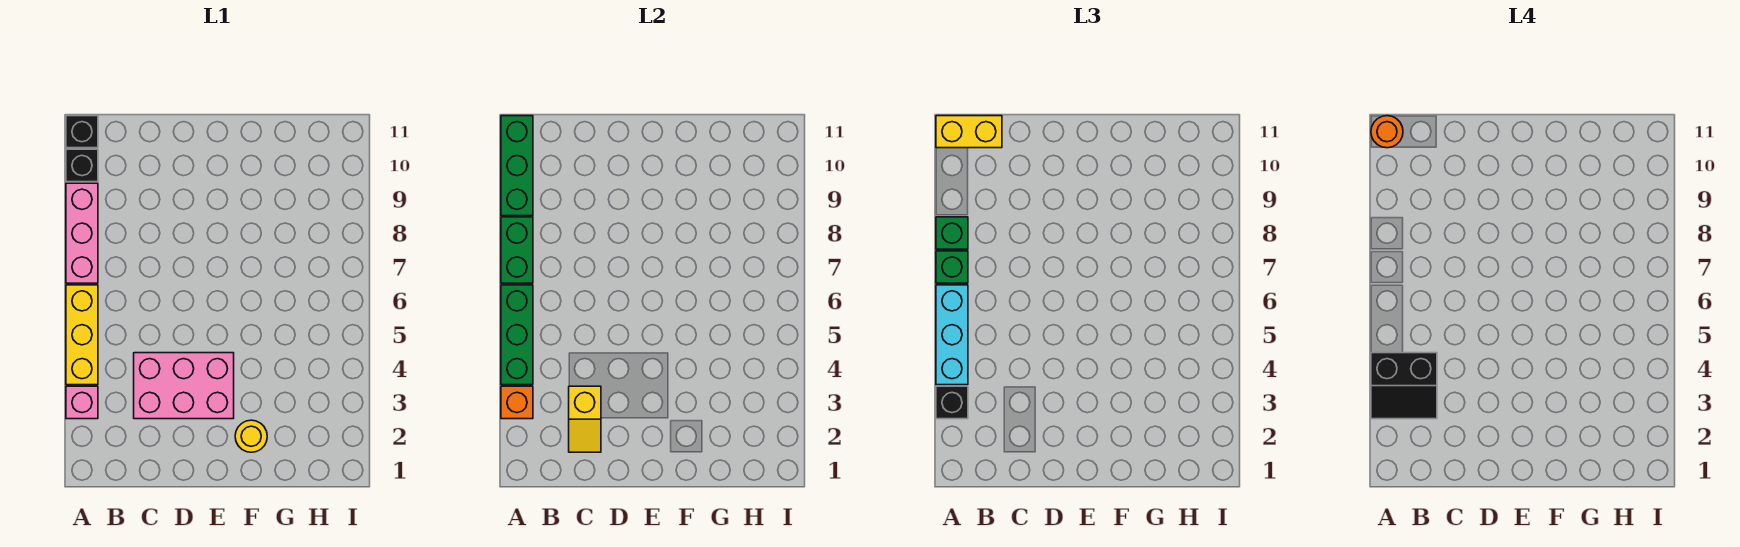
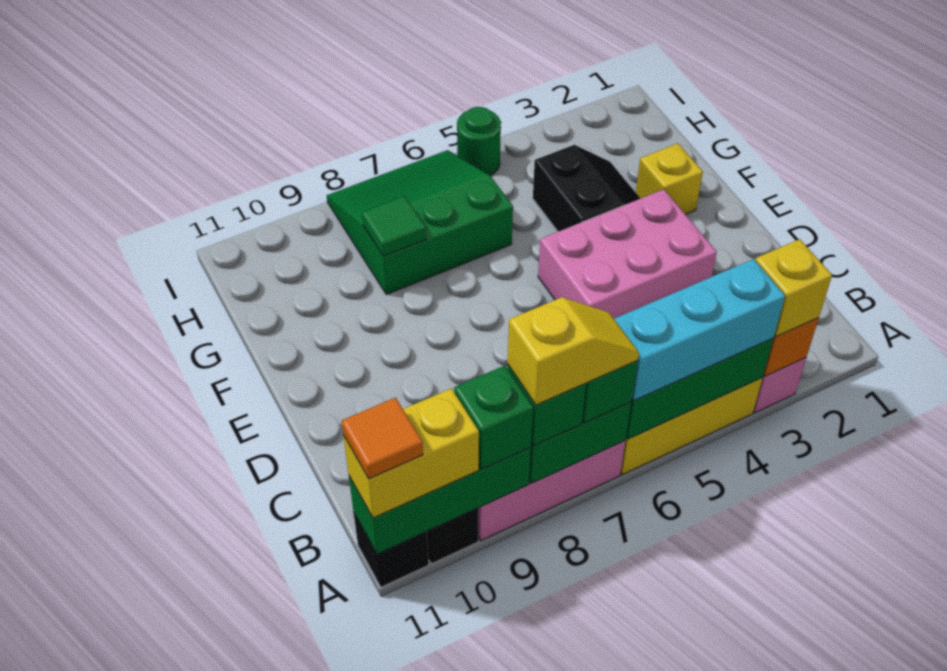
black brick A3 level 3 -> yellow brick A3 level 3
black slope A3:B4 level 4 top 4 -> black slope F3:G4 level 1 top 4
none -> green brick A9 level 3
yellow brick A11:B11 level 3 -> yellow brick A10:A11 level 3
orange round brick A11 level 4 -> orange tile A11 level 4
yellow slope C2:C3 level 2 top 3 -> yellow slope A7:A8 level 4 top 8
pink brick C3:E4 level 1 -> pink brick D3:E5 level 1
yellow round brick F2 level 1 -> yellow brick F2 level 1
none -> green slope G6:I8 level 1 top G
none -> green tile G8 level 2
none -> green round brick I5 level 1

